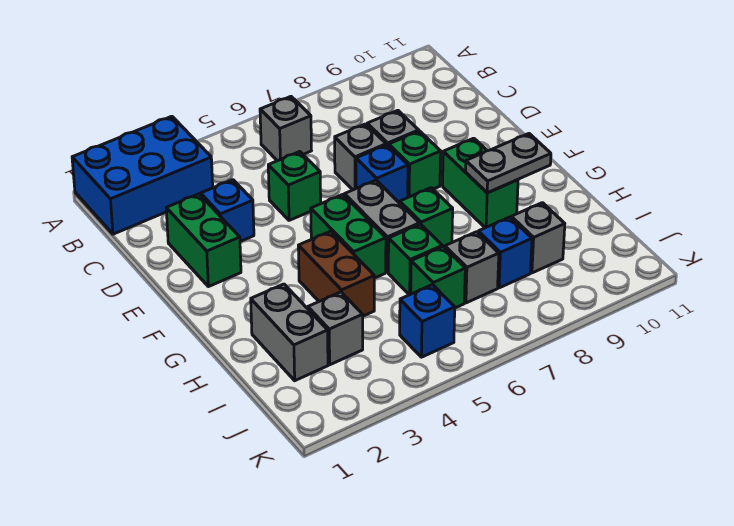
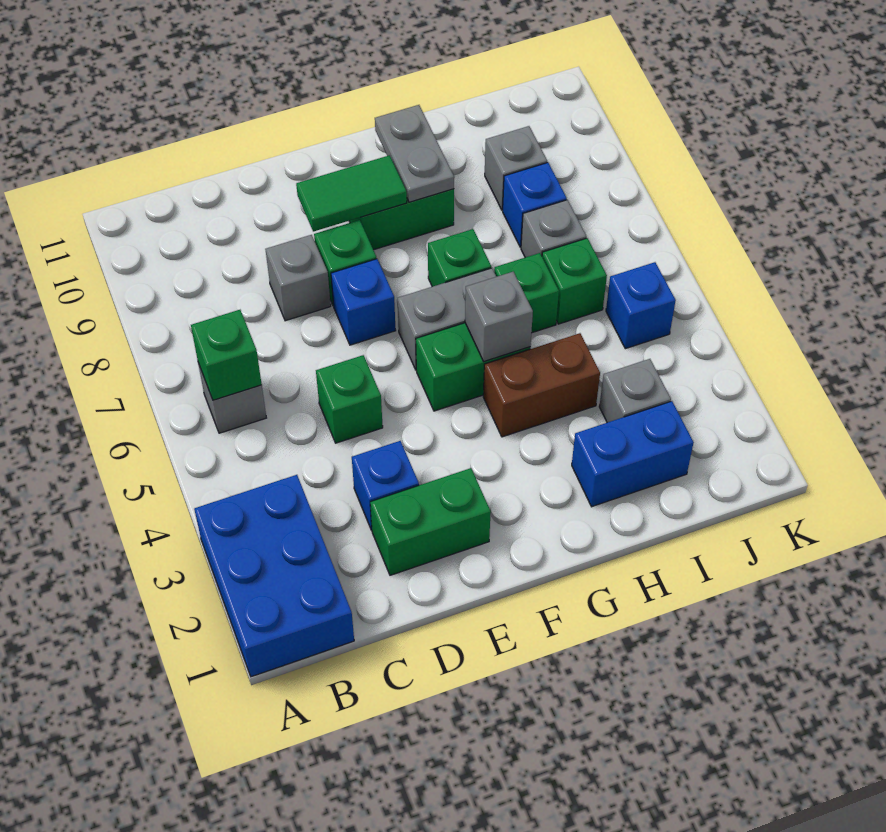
none -> green brick B6 level 2
grey brick D7 level 1 -> grey brick G5 level 2
none -> green tile E9:F9 level 2
grey brick H2:I2 level 1 -> blue brick H2:I2 level 1

